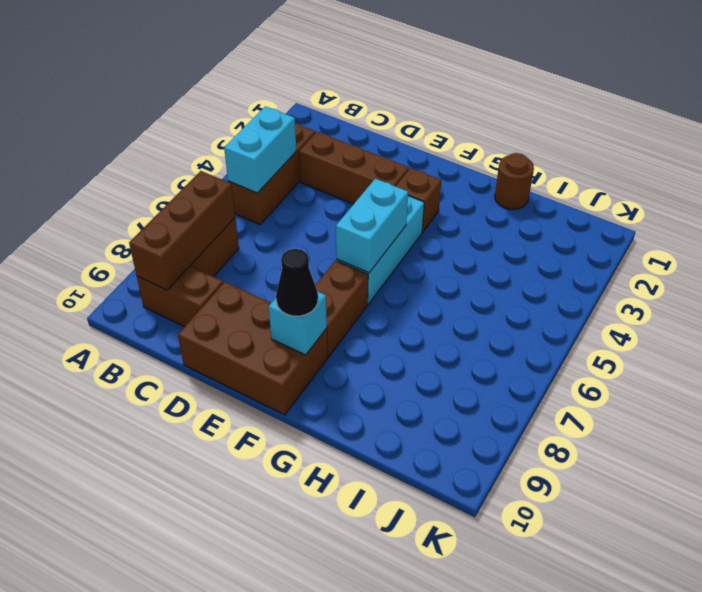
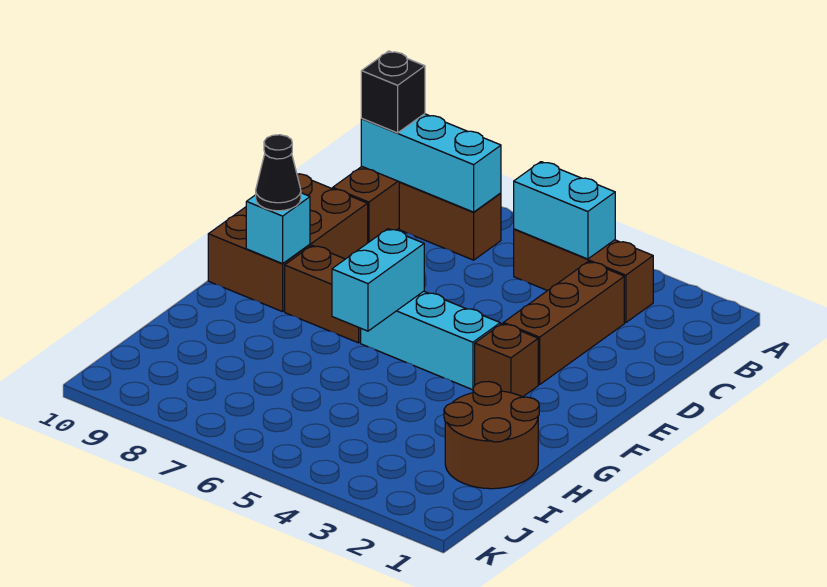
brown brick B7:B9 level 2 -> cyan brick B7:B9 level 2
none -> black brick B9 level 3
cyan brick F5:F6 level 2 -> cyan brick F6:G6 level 2
brown round brick H1 level 1 -> brown round brick H1:I2 level 1

